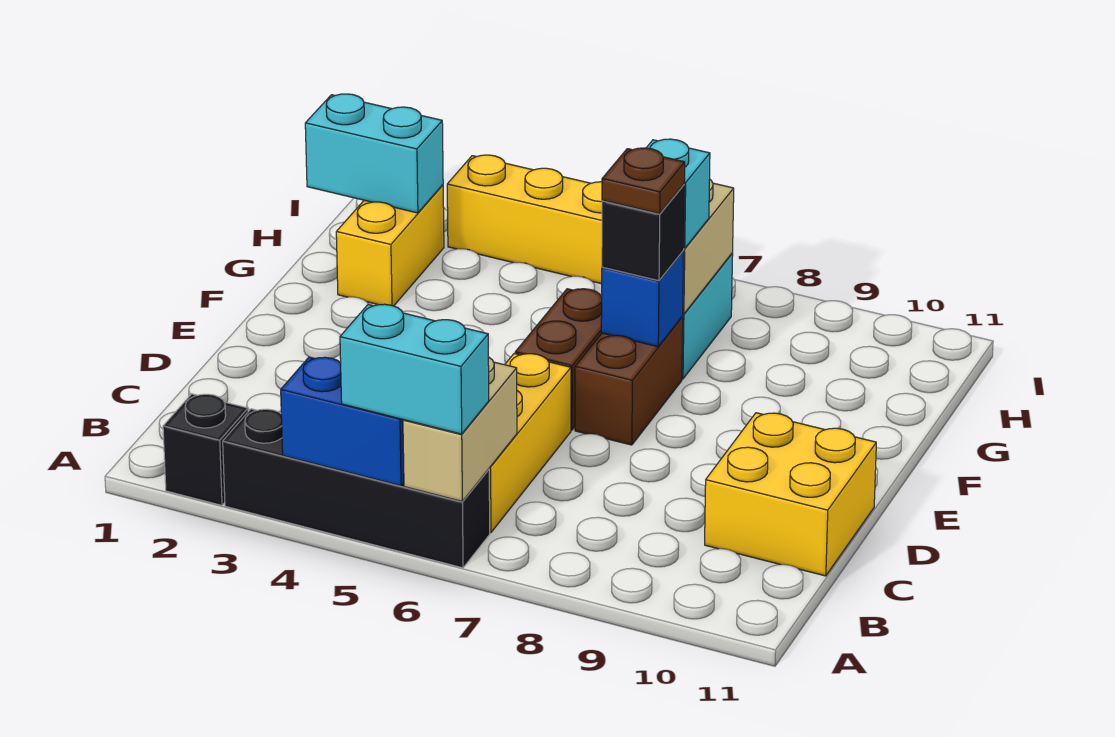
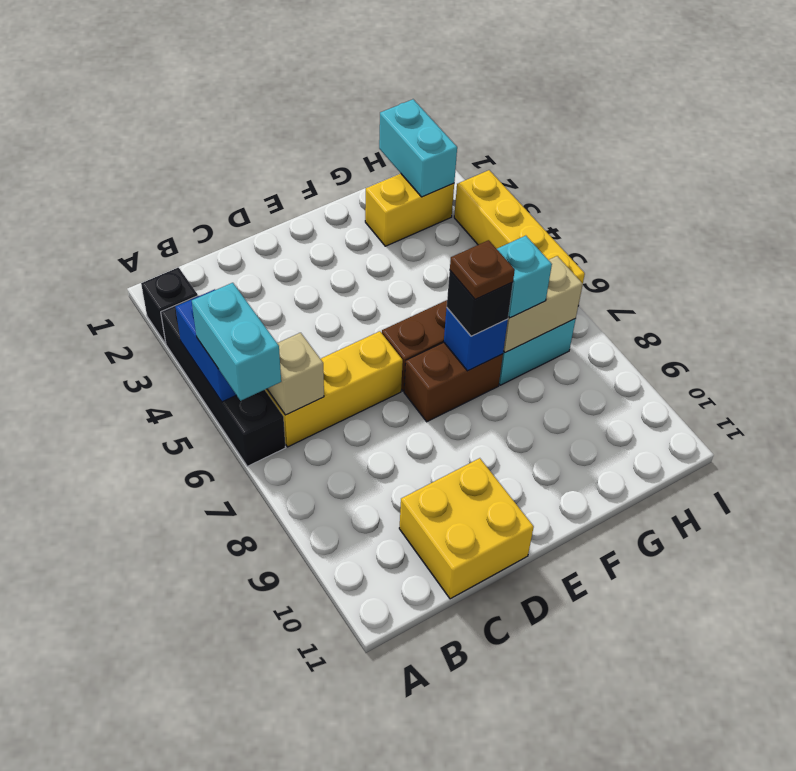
tan brick A6:B6 level 2 -> tan brick B6 level 2

